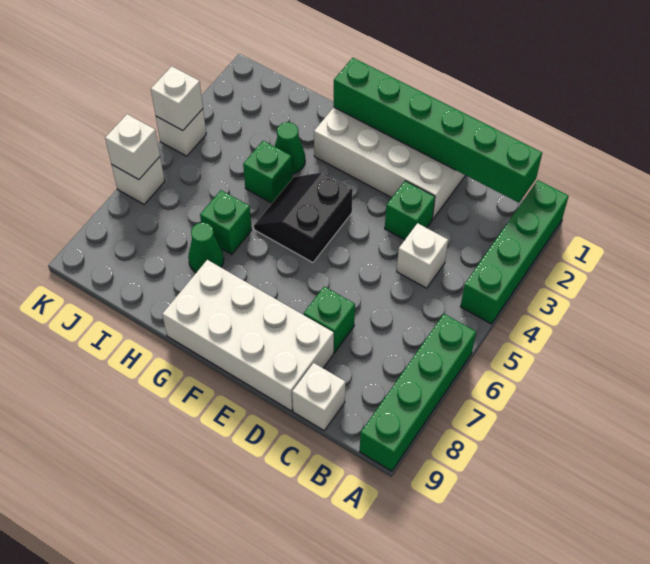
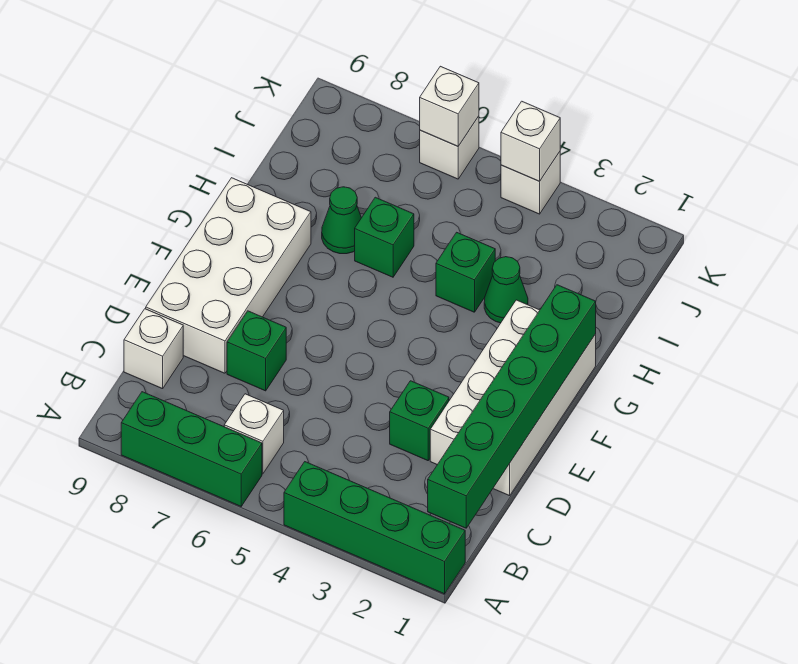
green brick A6:A9 level 1 -> green brick A6:A8 level 1
white brick C4 level 1 -> white brick B6 level 1
black slope F4:G5 level 1 top F -> none

